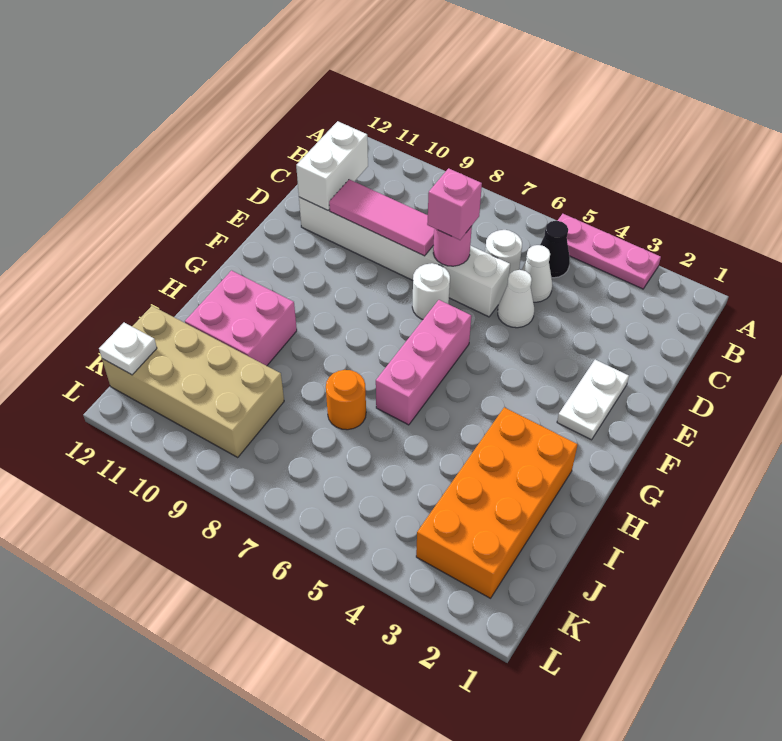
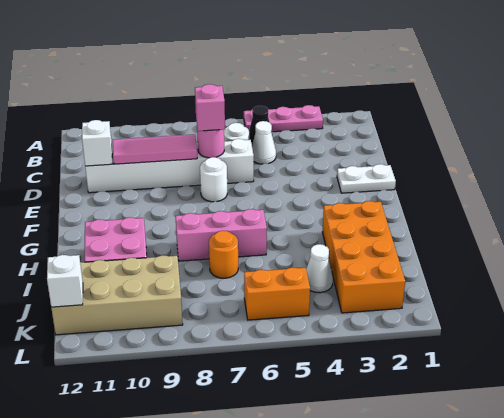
white brick C11:D11 level 2 -> white brick D11 level 2
white cone D5 level 1 -> white cone J4 level 1
white plate E2:F2 level 1 -> white plate E1:E2 level 1
pink brick F6:H6 level 1 -> pink brick H6:H8 level 1
none -> orange brick K5:K6 level 1
white plate K12 level 2 -> white brick K12 level 2

